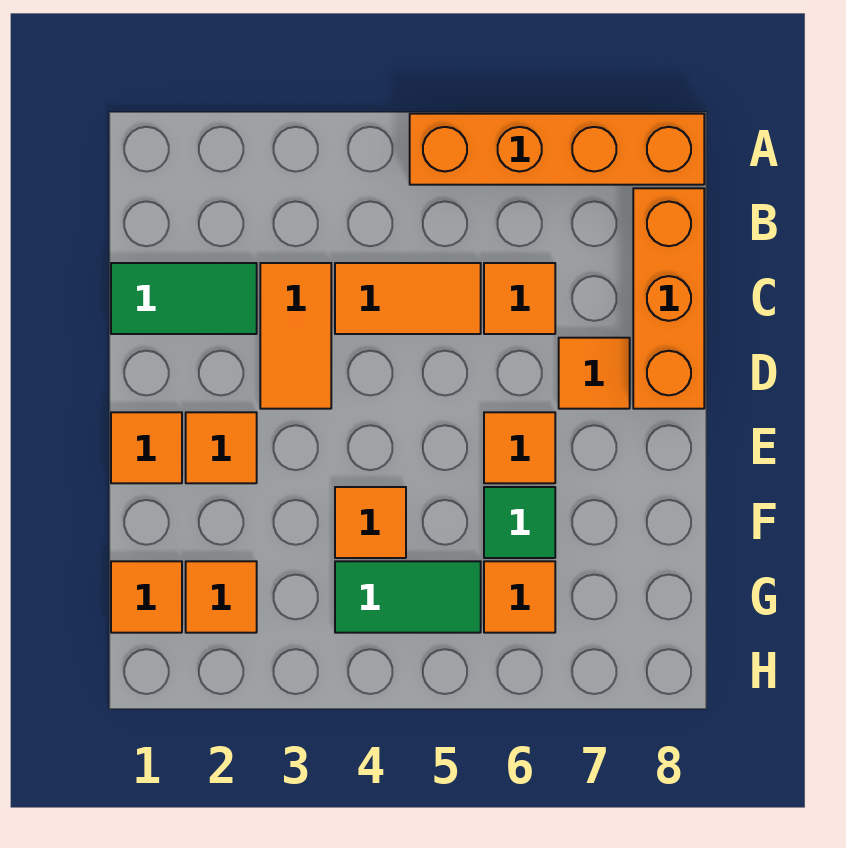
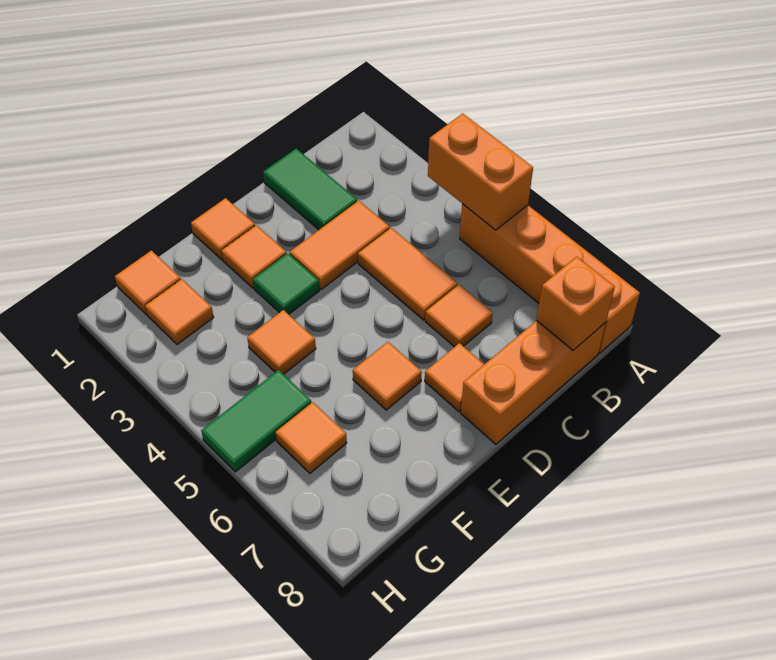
none -> orange brick A4:A5 level 2
none -> orange brick B8 level 2
green tile F6 level 1 -> green tile E3 level 1
green tile G4:G5 level 1 -> green tile G5:H5 level 1

